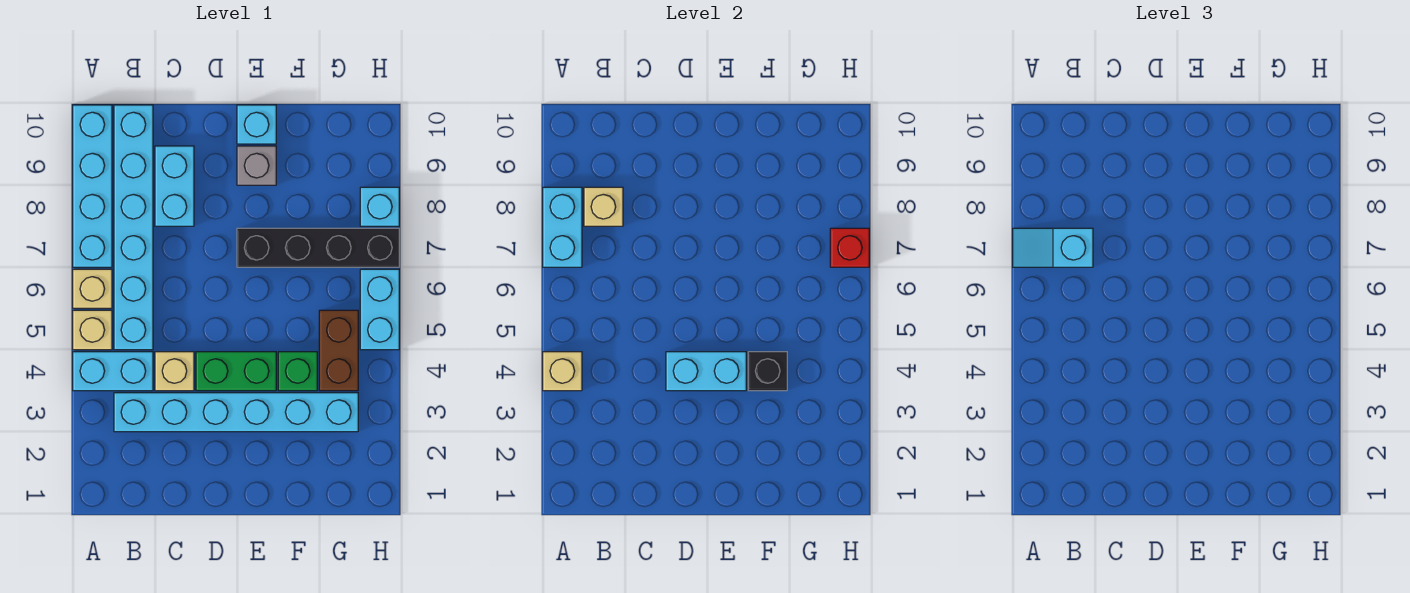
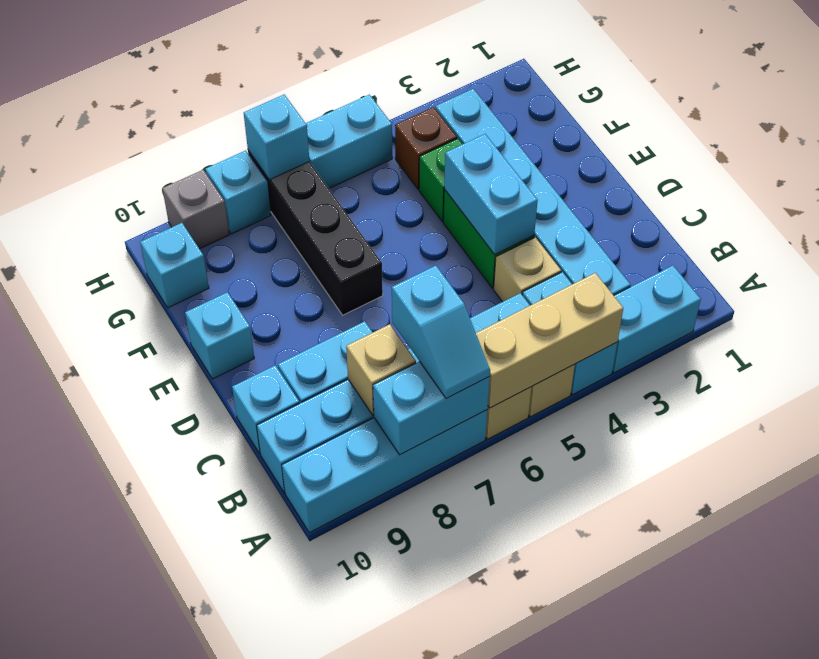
none -> cyan brick A2:A3 level 1
tan brick A4 level 2 -> tan brick A4:A6 level 2
none -> cyan brick C10 level 1
grey brick E9 level 1 -> grey brick H9 level 1
black brick F4 level 2 -> none
brown brick G4:G5 level 1 -> brown brick G4 level 1
none -> cyan brick G10 level 1
red brick H7 level 2 -> cyan brick H7 level 2

